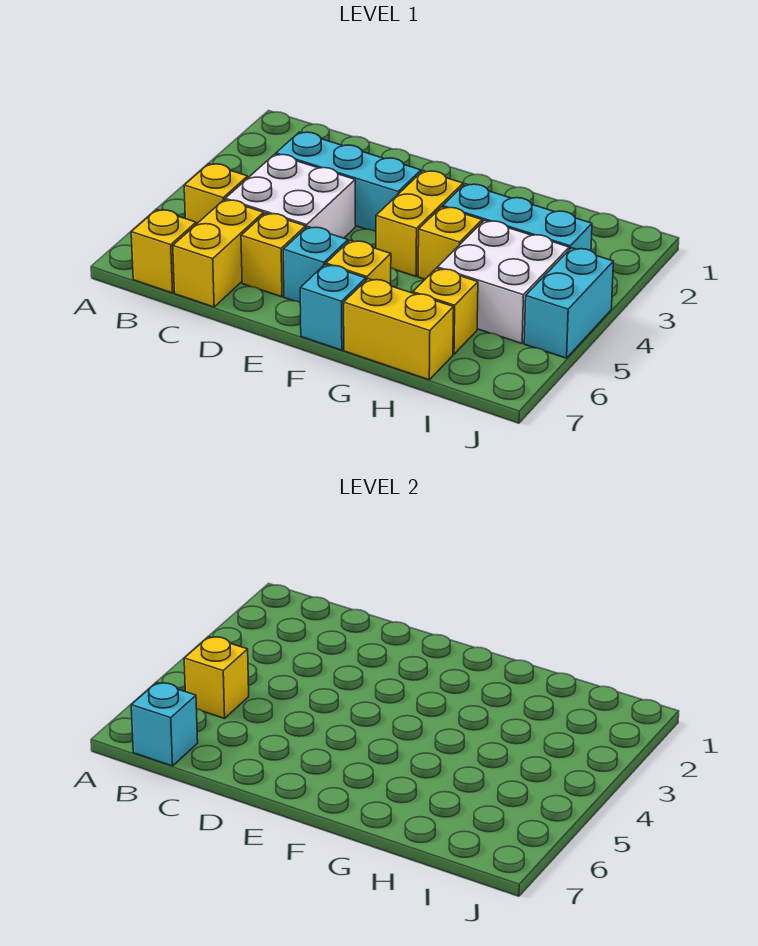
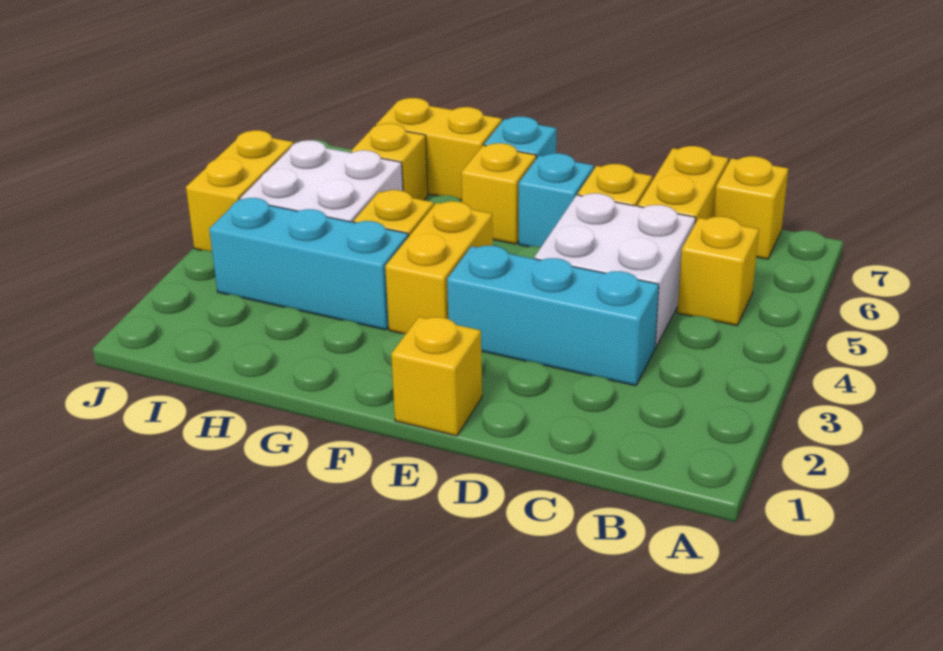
yellow brick B5 level 2 -> yellow brick E1 level 1
cyan brick B7 level 2 -> none
cyan brick J4:J5 level 1 -> yellow brick J4:J5 level 1

